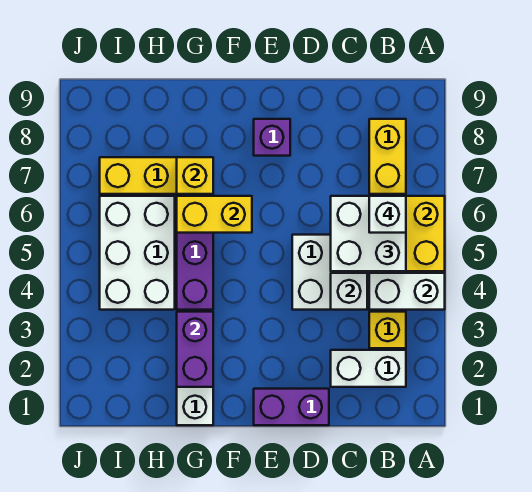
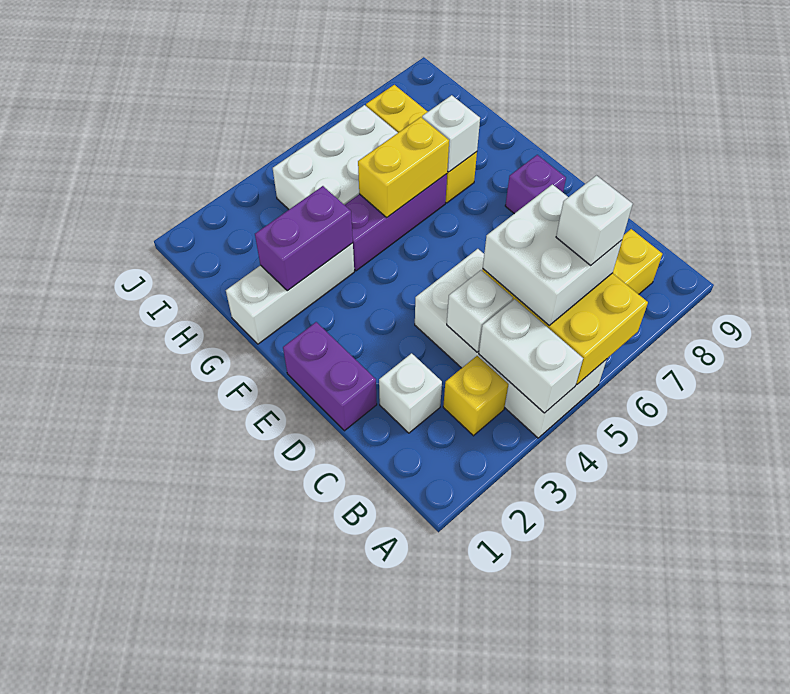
white brick B2:C2 level 1 -> white brick C2 level 1
yellow brick F6:G6 level 2 -> yellow brick G5:G6 level 2
yellow brick G7 level 2 -> white brick G7 level 2

